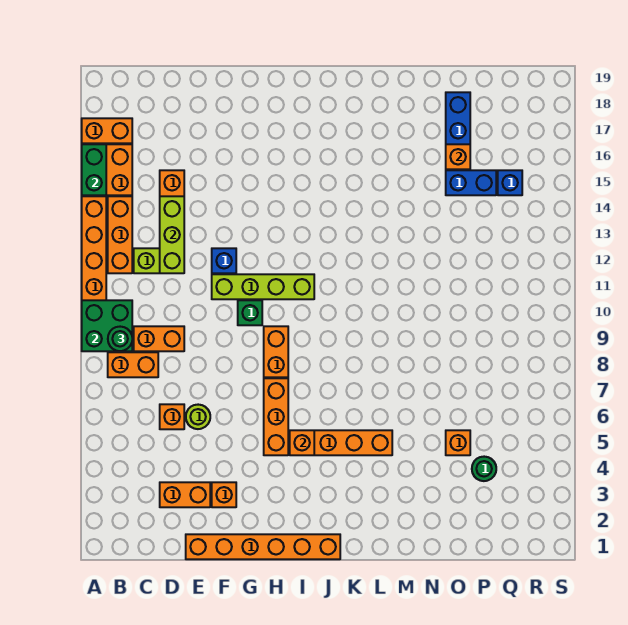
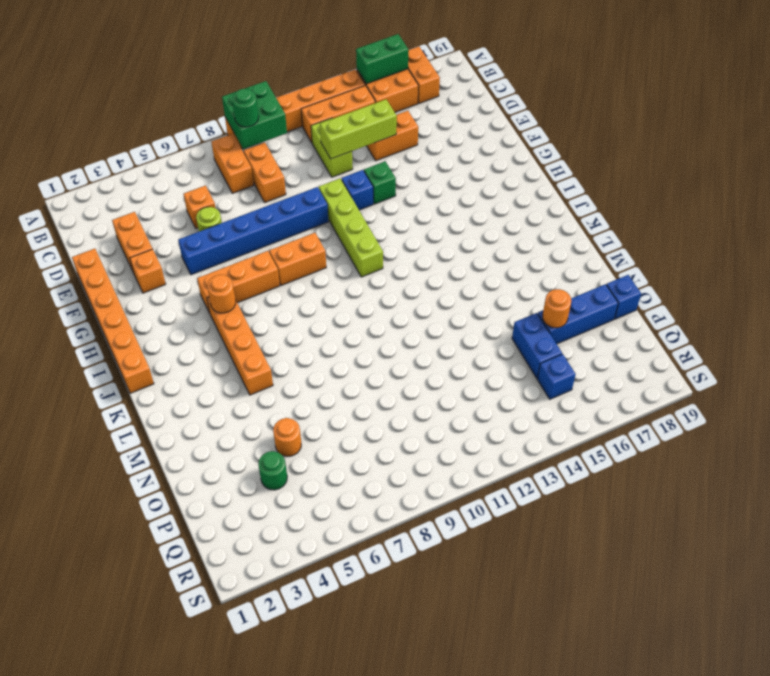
none -> blue brick F5:F10 level 1
green brick G10 level 1 -> green brick F13 level 1
orange brick I5 level 2 -> orange round brick I5 level 2
orange brick O5 level 1 -> orange round brick O5 level 1
orange brick O16 level 2 -> orange round brick O16 level 2
none -> blue brick O19 level 1

